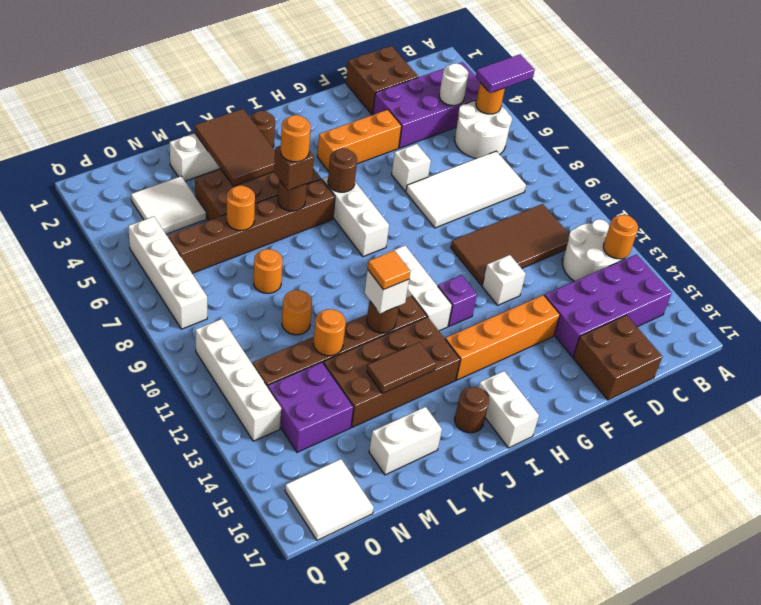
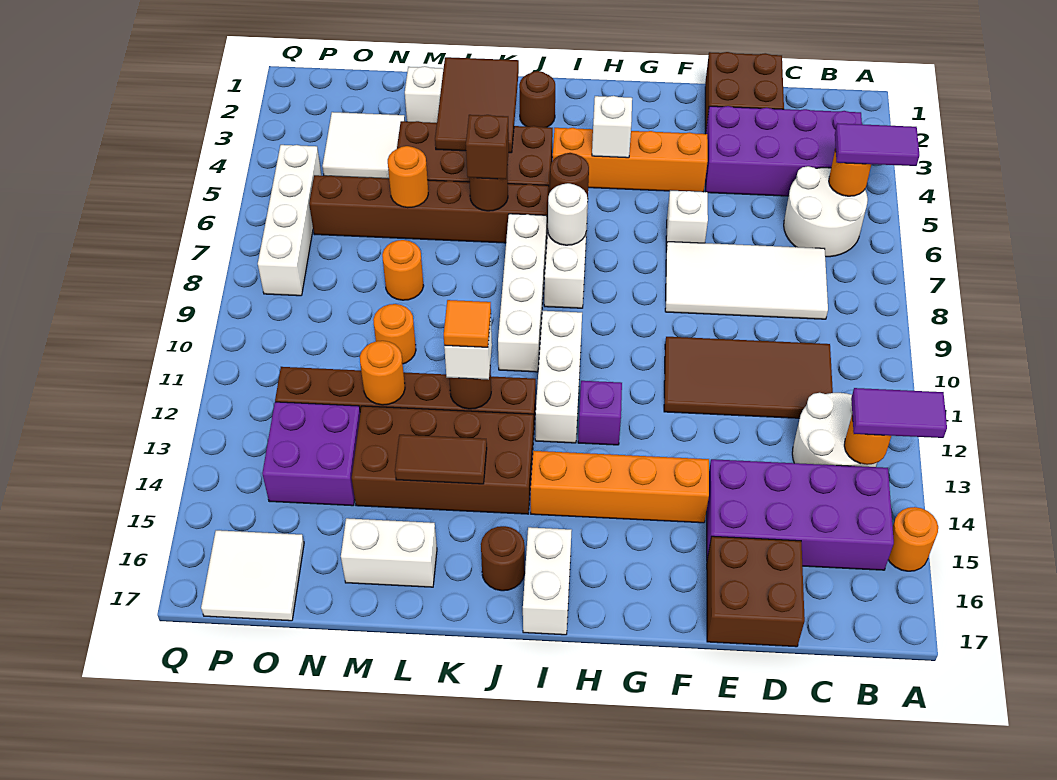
none -> purple tile A13:B13 level 3
white round brick C4 level 2 -> white round brick I7 level 2
orange brick F4:H4 level 1 -> orange brick F4:I4 level 1
white brick F12 level 1 -> white brick H4 level 2
orange round brick K6 level 4 -> orange round brick A15 level 1
white brick P10:P13 level 1 -> white brick J7:J10 level 1

